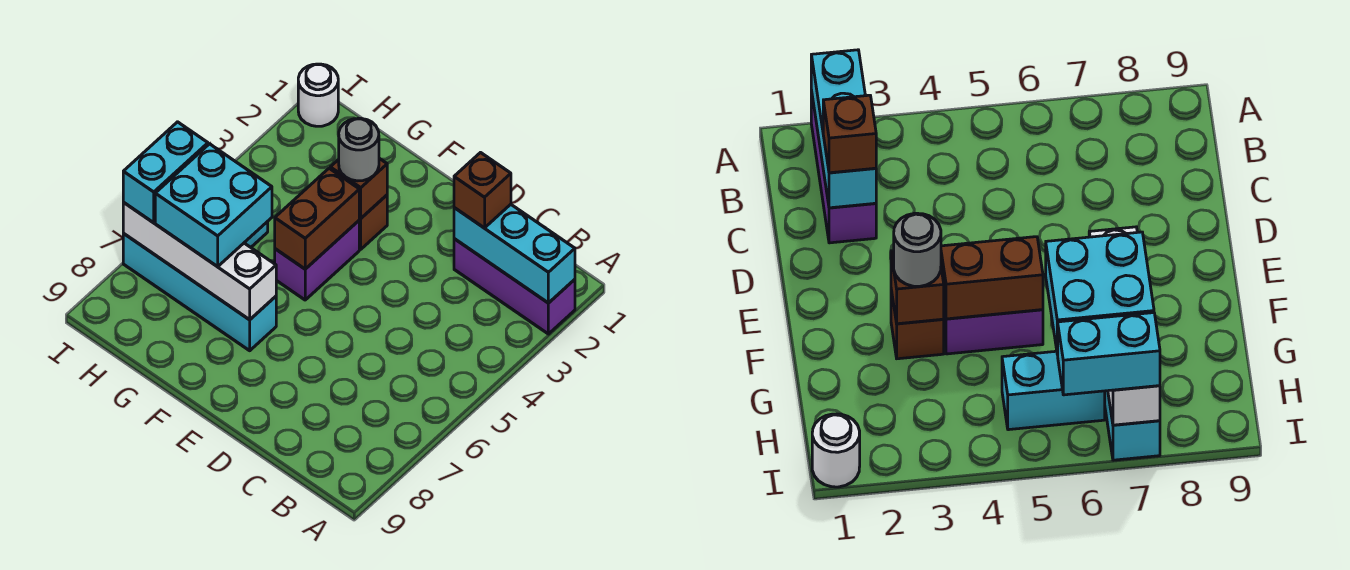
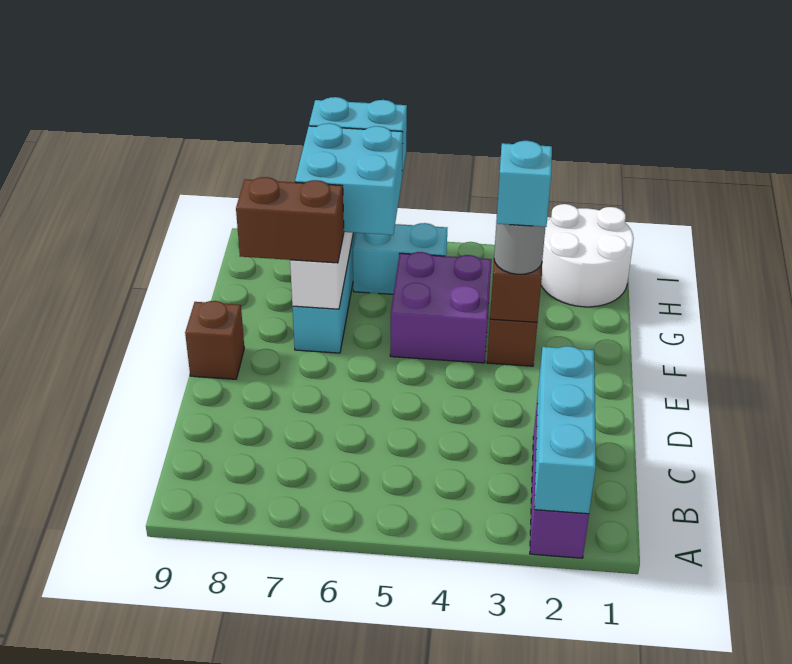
brown brick C2 level 3 -> brown brick E9 level 1
none -> cyan brick F3 level 4
purple brick F4:F5 level 1 -> purple brick F4:G5 level 1
brown brick F4:F5 level 2 -> brown brick F7:F8 level 3
white round brick I1 level 1 -> white round brick H1:I2 level 1

